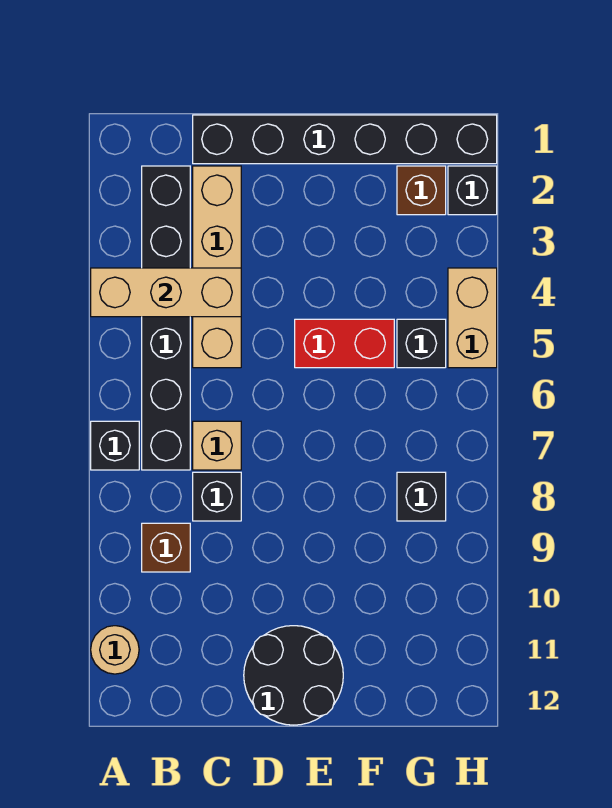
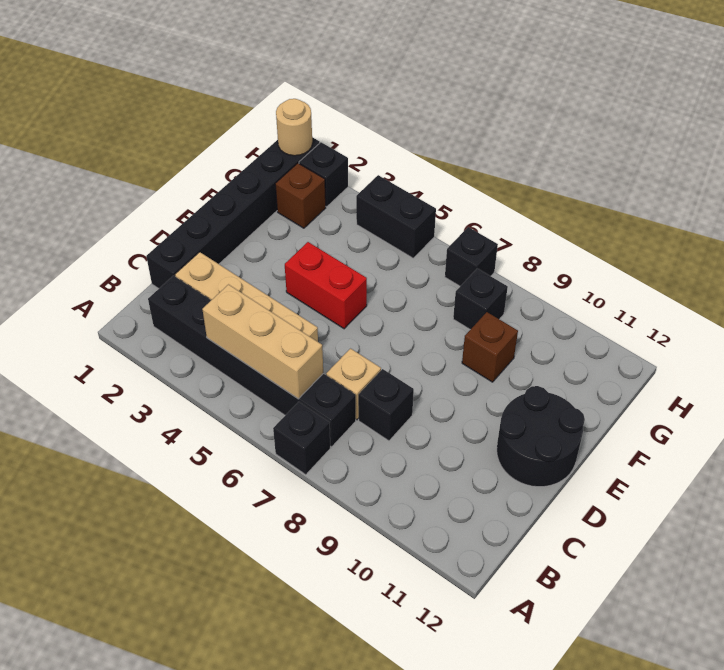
tan brick A4:C4 level 2 -> tan brick B4:B6 level 2
tan round brick A11 level 1 -> tan round brick H1 level 2
brown brick B9 level 1 -> brown brick F9 level 1
red brick E5:F5 level 1 -> red brick E4:E5 level 1
black brick G5 level 1 -> black brick H7 level 1
tan brick H4:H5 level 1 -> black brick H4:H5 level 1

